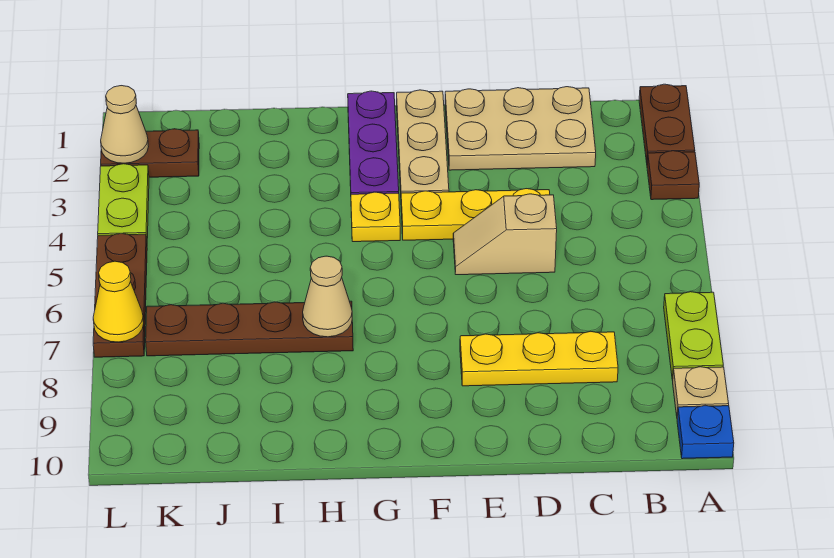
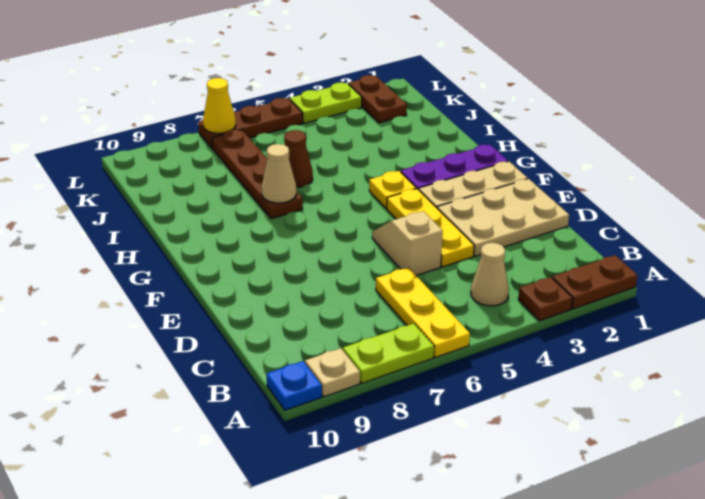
tan plate C1:E2 level 1 -> tan plate D1:E3 level 1
yellow plate C8:E8 level 1 -> yellow plate A6:C6 level 1
none -> brown cone I6 level 1
tan cone L2 level 2 -> tan cone B4 level 1

